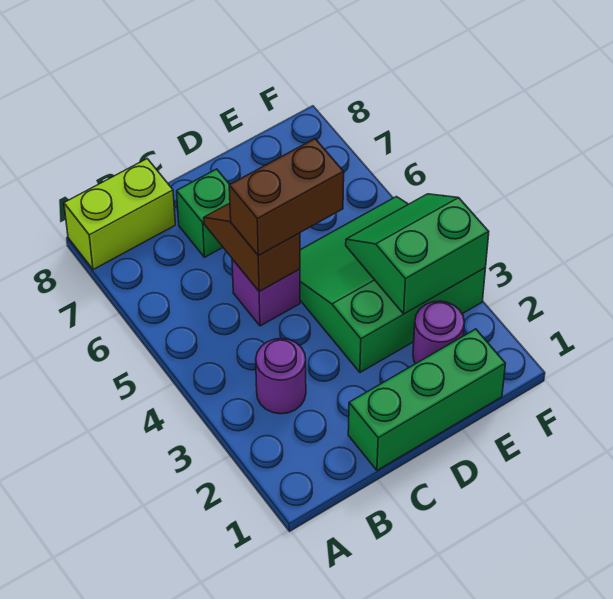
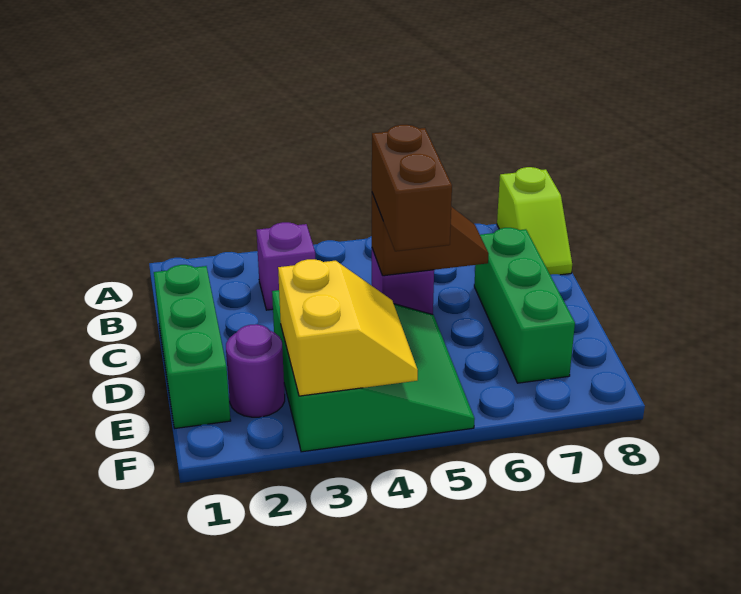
lime brick A8:B8 level 1 -> lime slope A8:B8 level 1 top A
purple round brick B3 level 1 -> purple brick B3 level 1
green brick C7 level 1 -> green brick C7:E7 level 1
green slope E3:F4 level 2 top 3 -> yellow slope E3:F4 level 2 top 3

